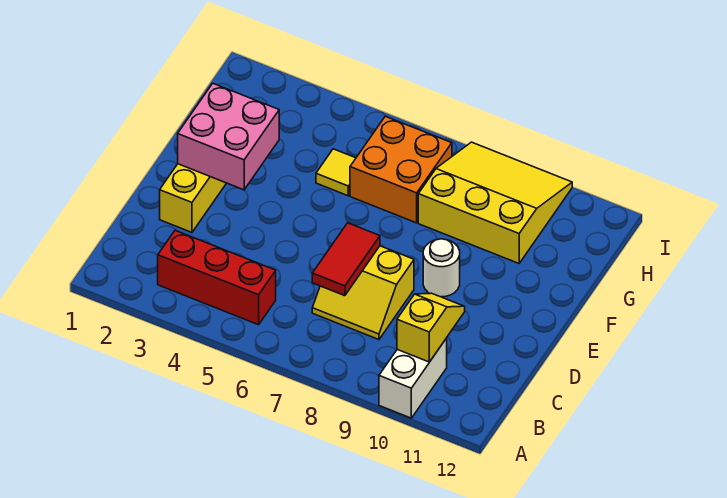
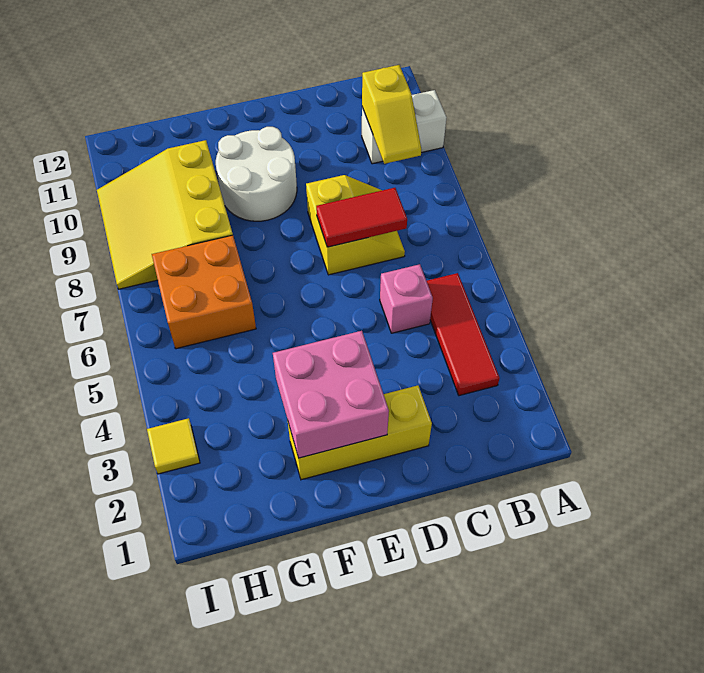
red brick B3:B5 level 1 -> red tile B3:B5 level 1
yellow slope B10:C10 level 2 top B -> yellow slope B9:B10 level 2 top 10
none -> pink brick C5 level 1
white round brick E9 level 1 -> white round brick E9:F10 level 1
yellow tile G5 level 1 -> yellow tile I3 level 1

